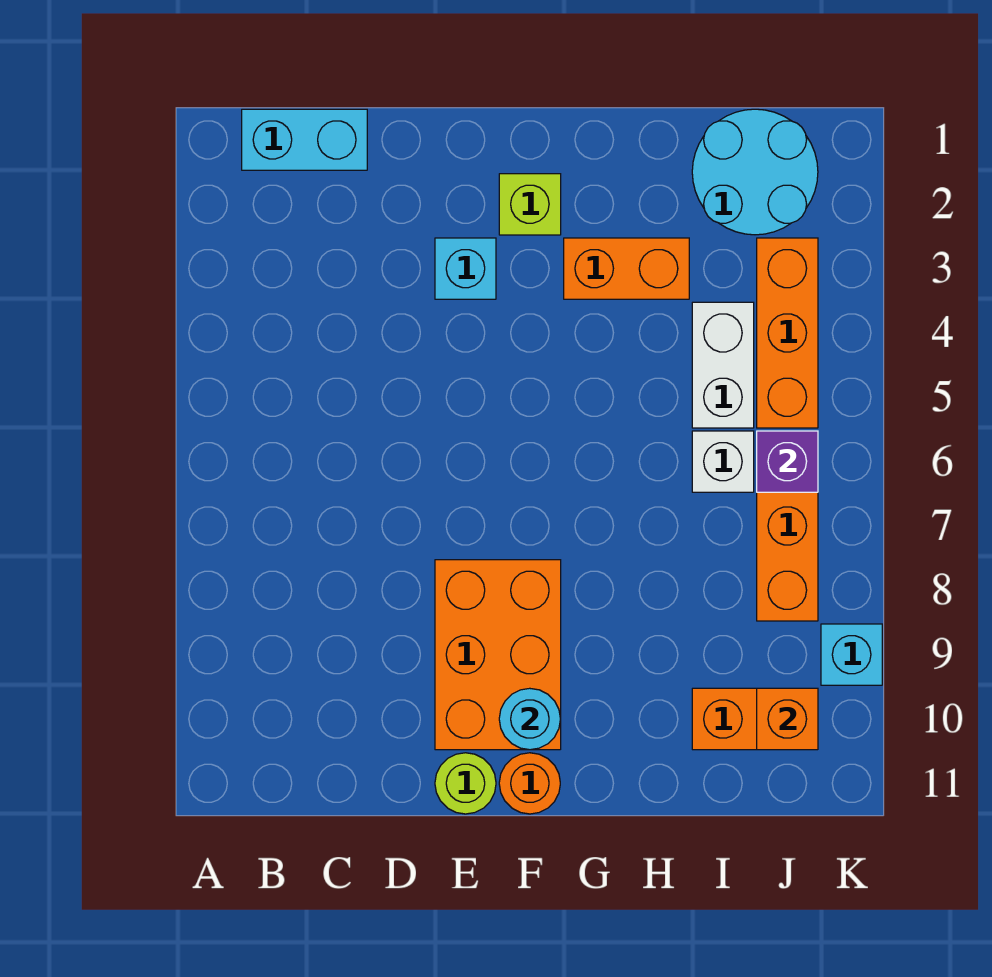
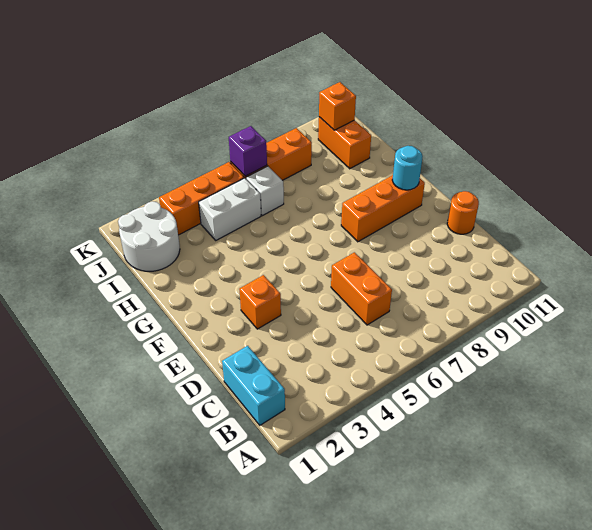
cyan brick E3 level 1 -> orange brick E3 level 1
orange brick E8:F10 level 1 -> orange brick F8:F10 level 1
lime round brick E11 level 1 -> none
lime brick F2 level 1 -> none
orange round brick F11 level 1 -> orange round brick D11 level 1
orange brick G3:H3 level 1 -> orange brick C6:D6 level 1
cyan round brick I1:J2 level 1 -> white round brick I1:J2 level 1
cyan brick K9 level 1 -> none

